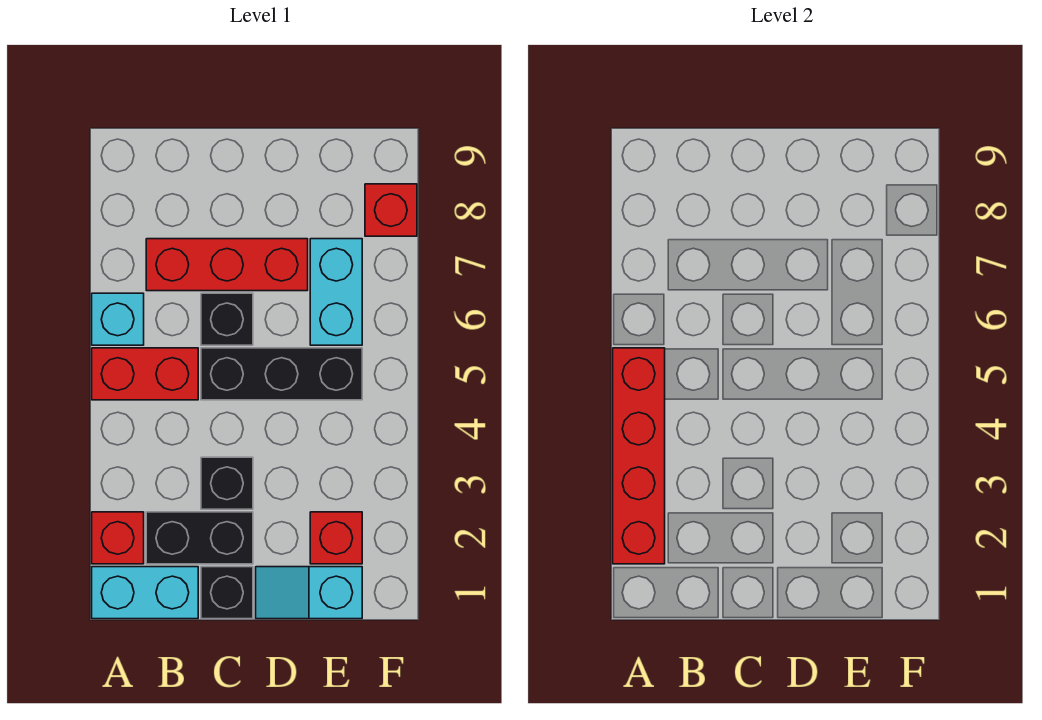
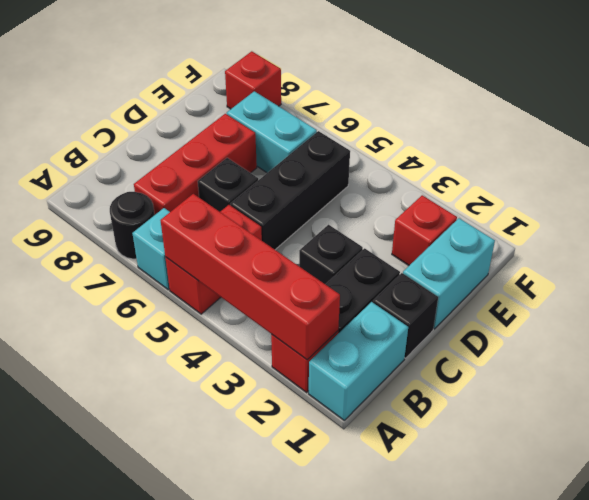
none -> black round brick A7 level 1
cyan slope D1:E1 level 1 top E -> cyan brick D1:E1 level 1

